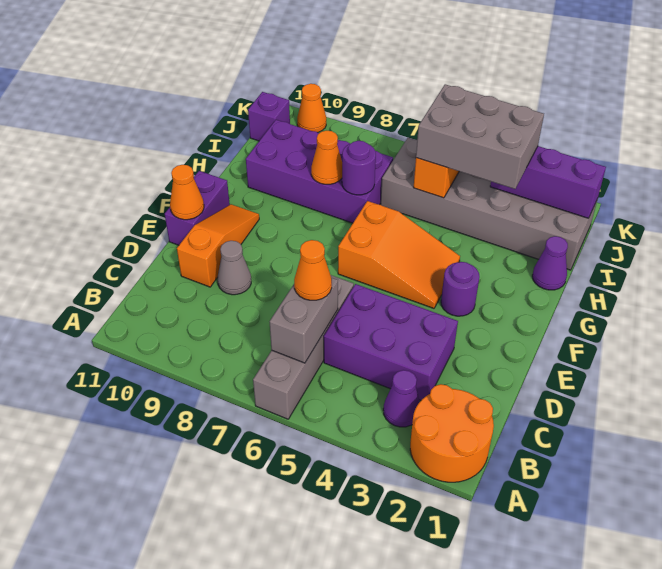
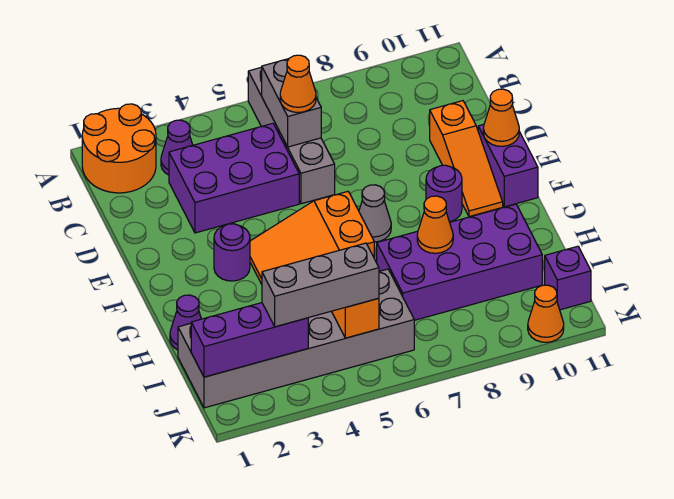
grey cone D9 level 1 -> grey cone F7 level 1
purple round brick H7 level 2 -> purple round brick F9 level 1
grey brick I3:J5 level 3 -> grey brick J3:J5 level 3

